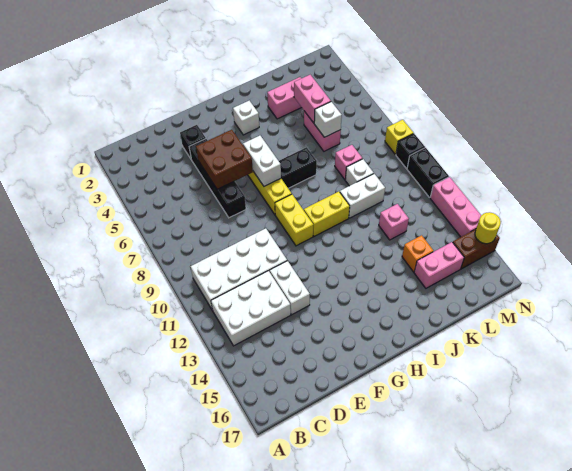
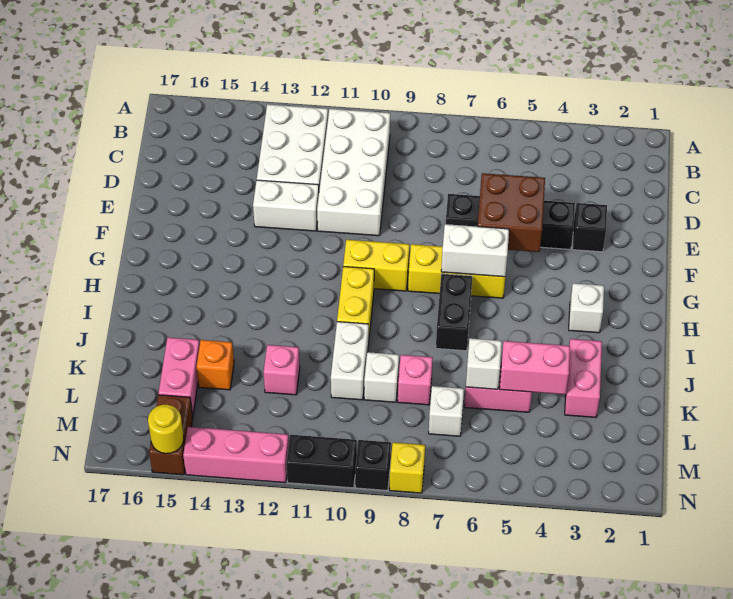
none -> white brick L7 level 1

